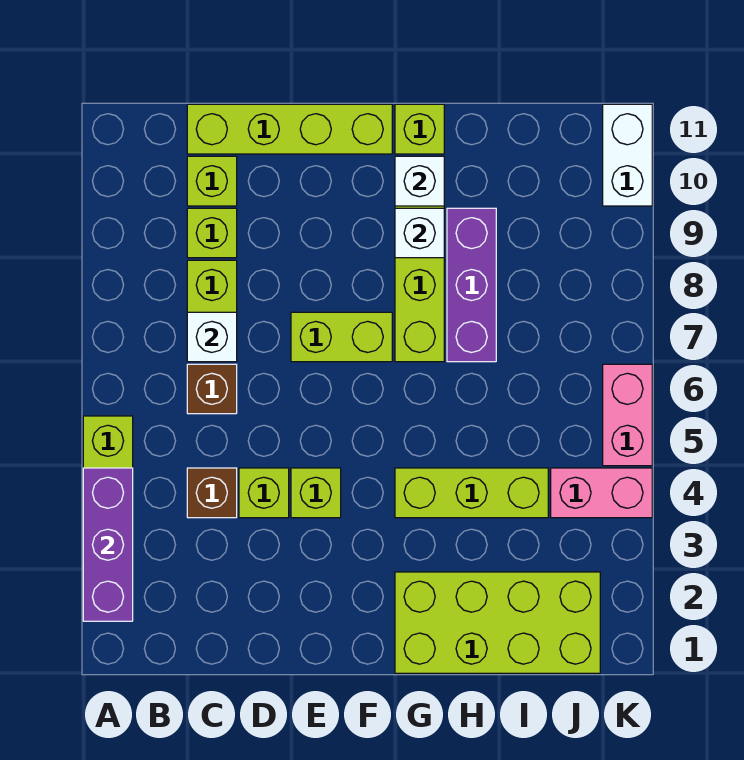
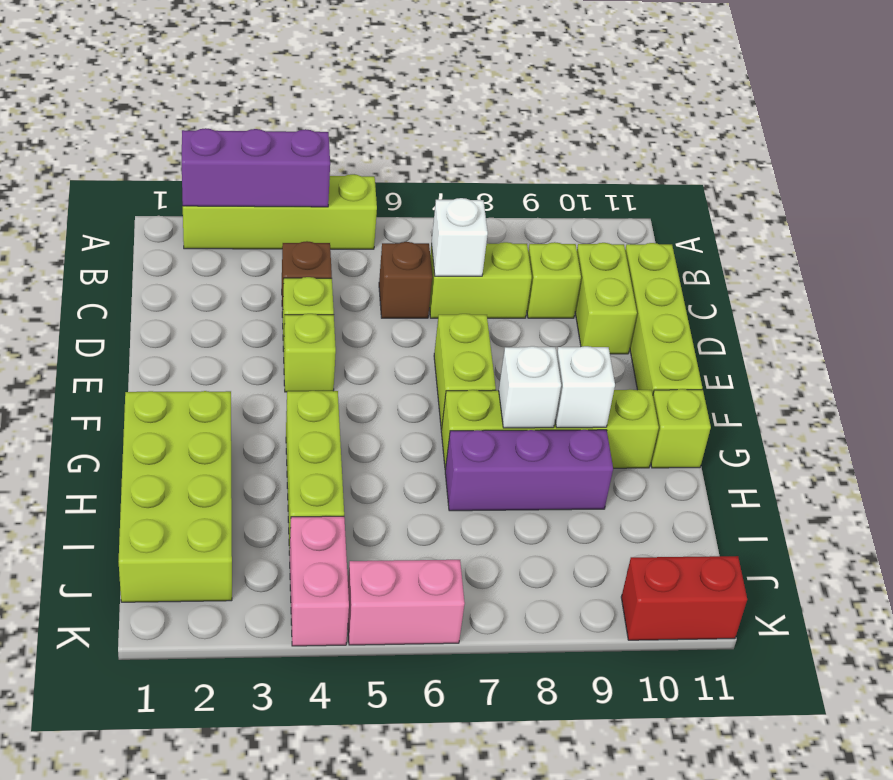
lime brick C10 level 1 -> lime brick C10:D10 level 1
white brick G10 level 2 -> white brick G8 level 2
white brick K10:K11 level 1 -> red brick K10:K11 level 1

